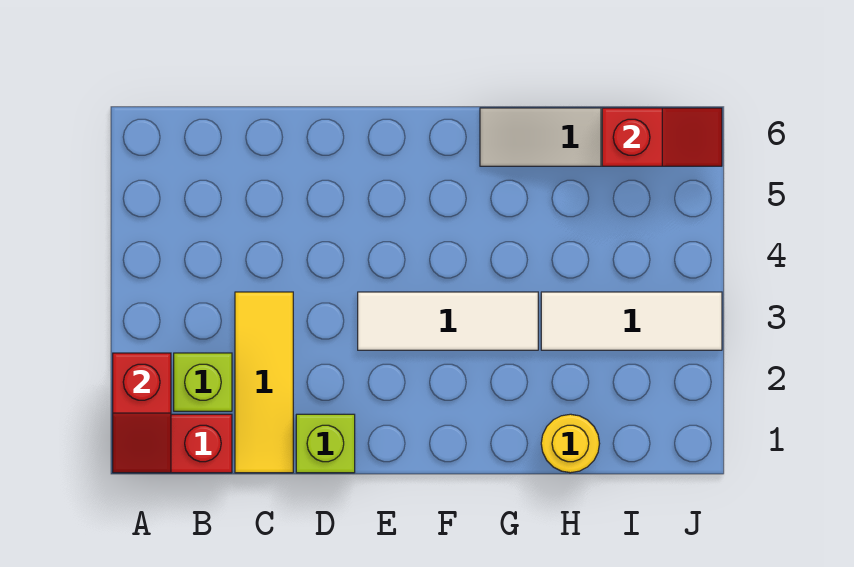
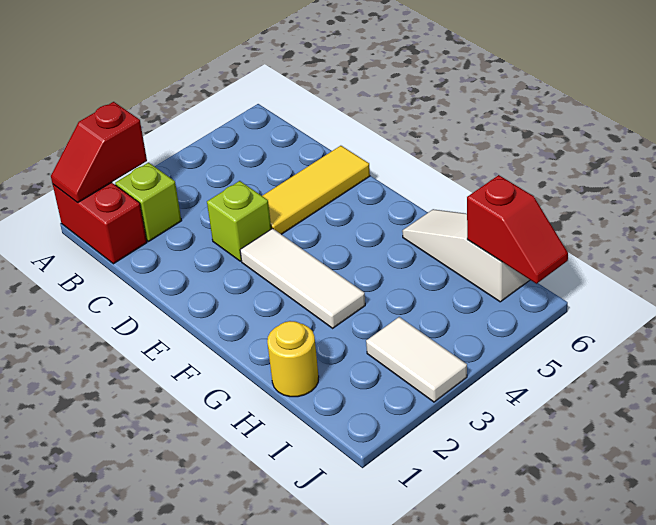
yellow tile C1:C3 level 1 -> yellow tile D4:D6 level 1
lime brick D1 level 1 -> lime brick D3 level 1
white tile H3:J3 level 1 -> white tile I3:J3 level 1

